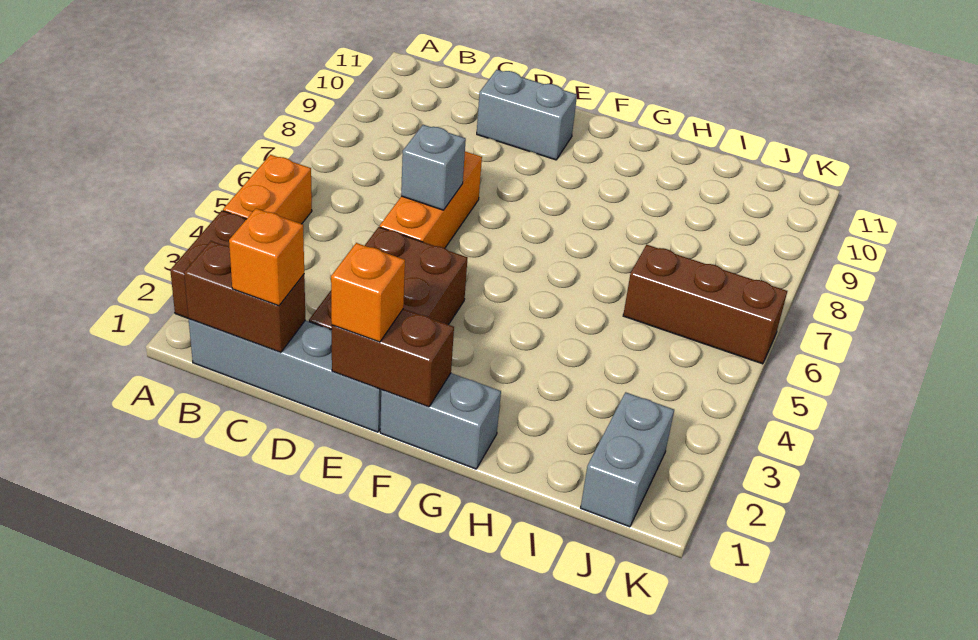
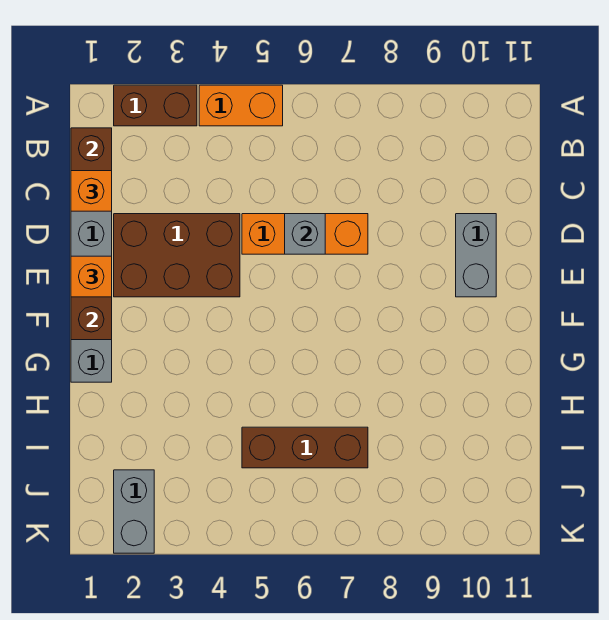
brown brick I6:K6 level 1 -> brown brick I5:I7 level 1
grey brick J1:J2 level 1 -> grey brick J2:K2 level 1

